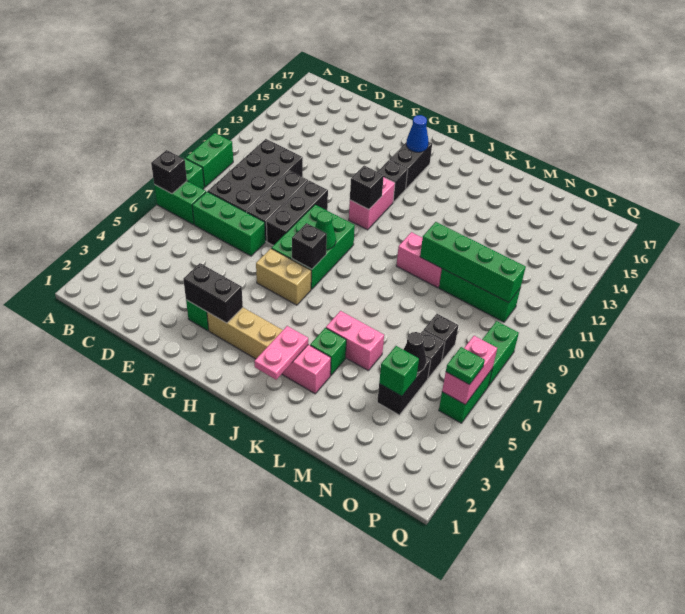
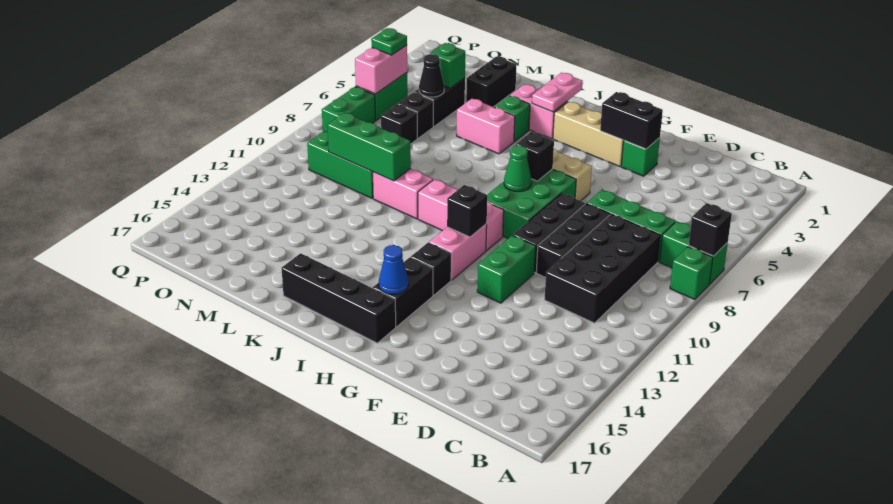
green brick A9:A10 level 1 -> green brick F11:F12 level 1
none -> pink brick H10:J10 level 1
none -> black brick H16:K16 level 1
green brick L10:O10 level 2 -> green brick L10:N10 level 2
none -> black brick M2:M3 level 1

